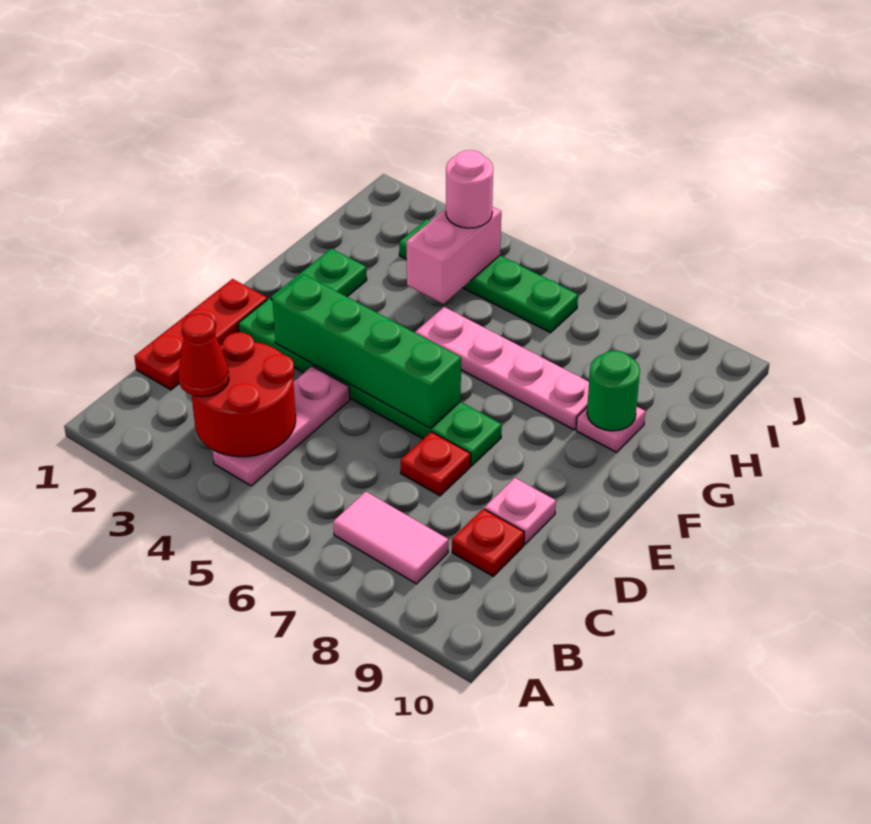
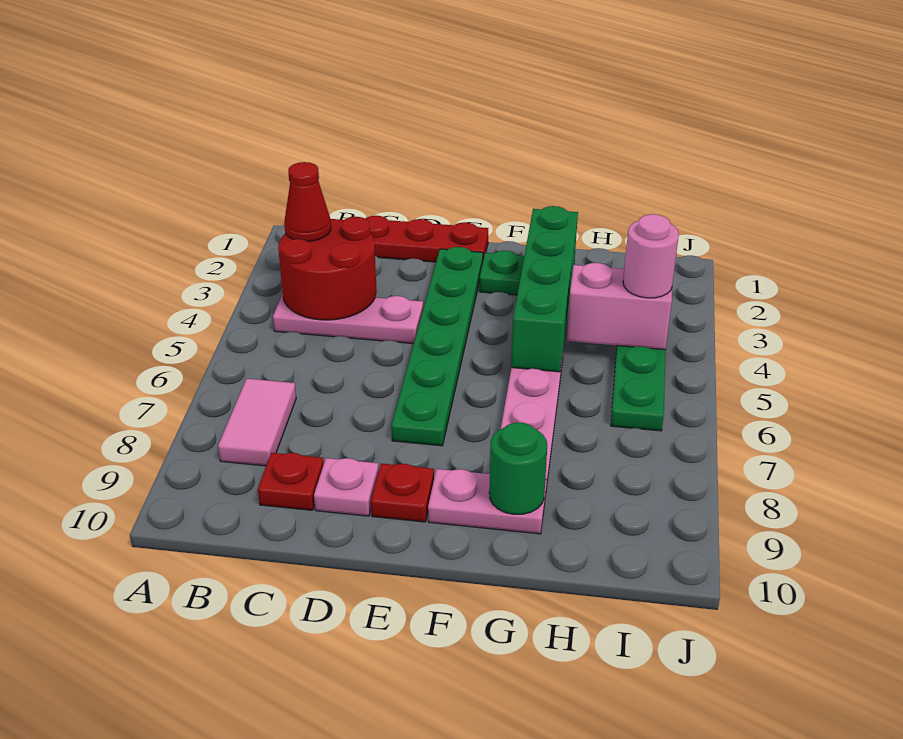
red plate D7 level 1 -> red plate E9 level 1
green brick E3:E6 level 2 -> green brick G2:G5 level 2
pink plate G9 level 1 -> pink plate F9:G9 level 1

